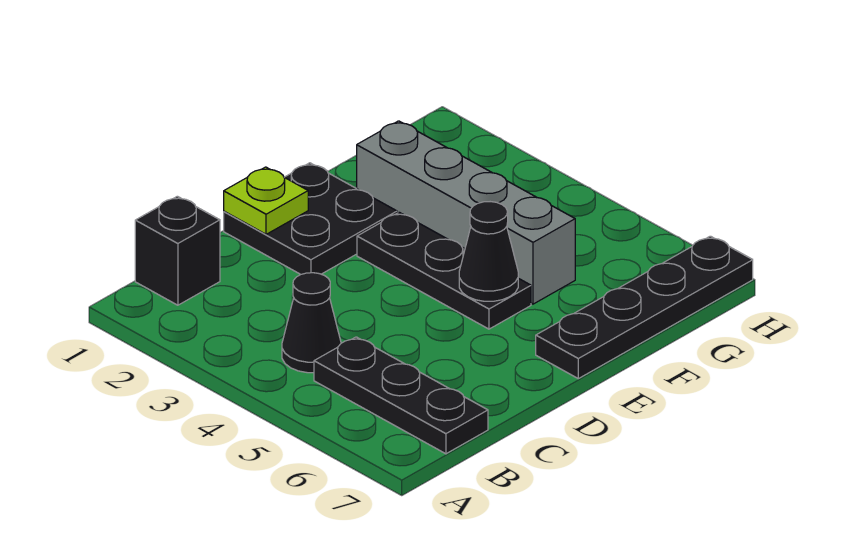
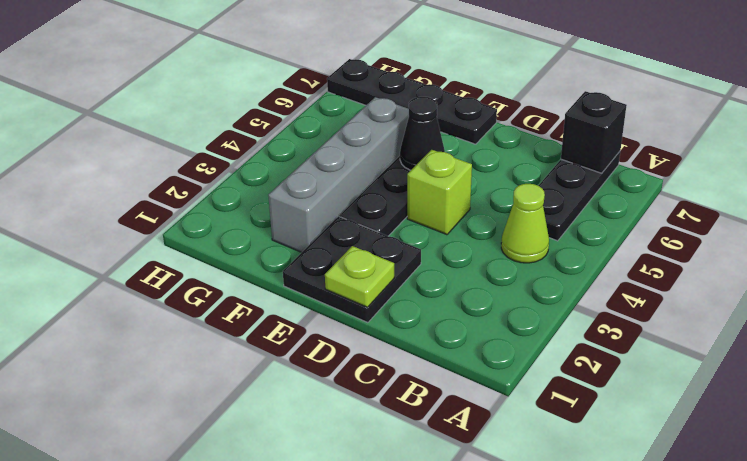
black brick B1 level 1 -> black brick B7 level 2
black cone B4 level 1 -> lime cone B4 level 1
none -> lime brick D4 level 1

